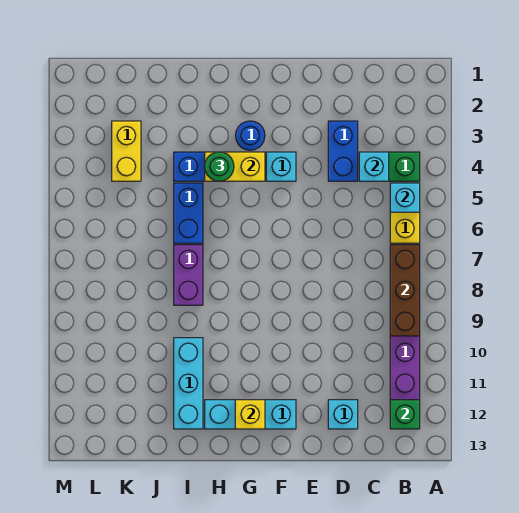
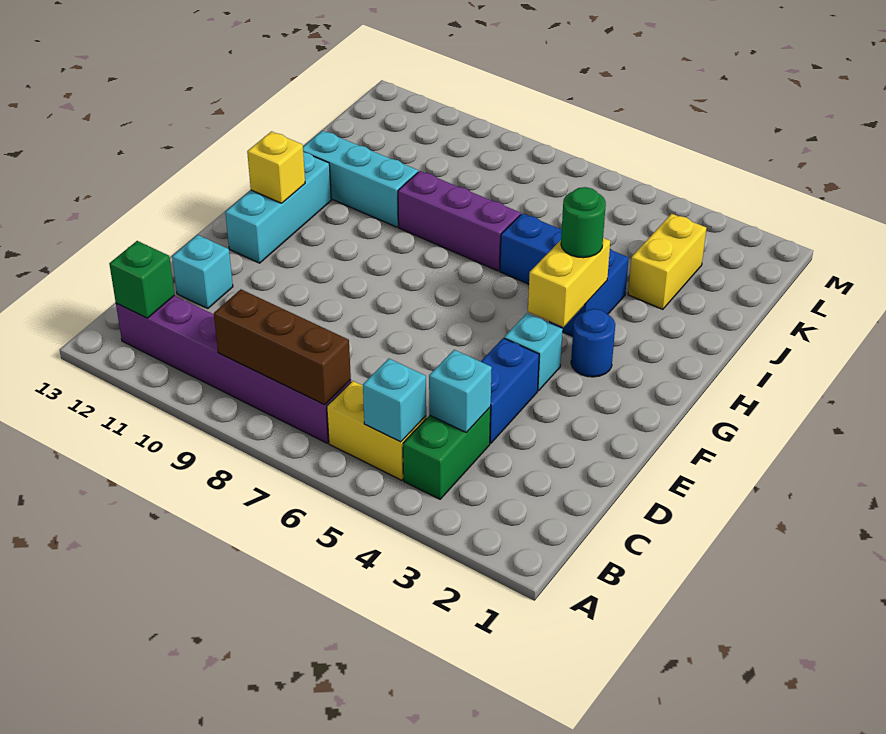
blue brick D3:D4 level 1 -> blue brick D4:E4 level 1
purple brick I7:I8 level 1 -> purple brick I7:I9 level 1
yellow brick K3:K4 level 1 -> yellow brick J3:K3 level 1

